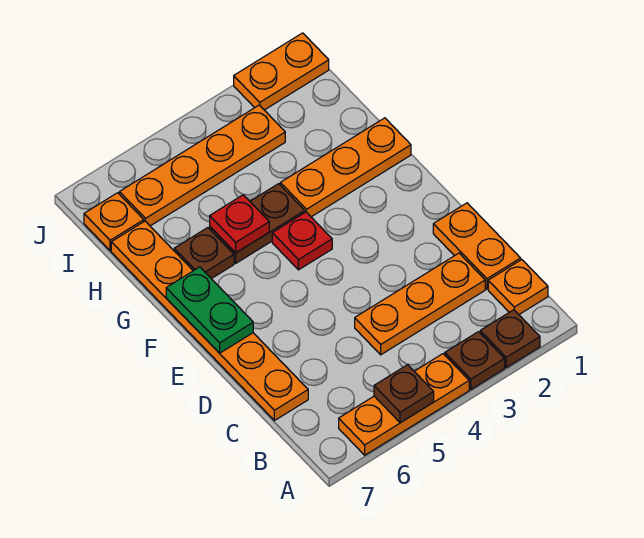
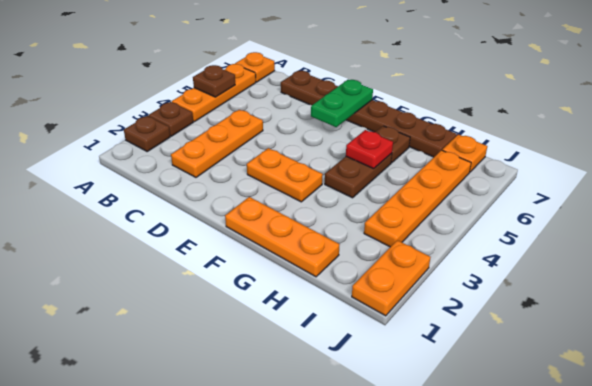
orange plate B1 level 1 -> orange plate A7 level 1
orange plate C1:D1 level 1 -> orange plate E3:F3 level 1
orange plate C7:H7 level 1 -> brown plate C7:H7 level 1
green plate E7:F7 level 2 -> green plate E6:E7 level 2
red plate F4 level 1 -> none
orange plate G1:G3 level 1 -> orange plate F1:H1 level 1

